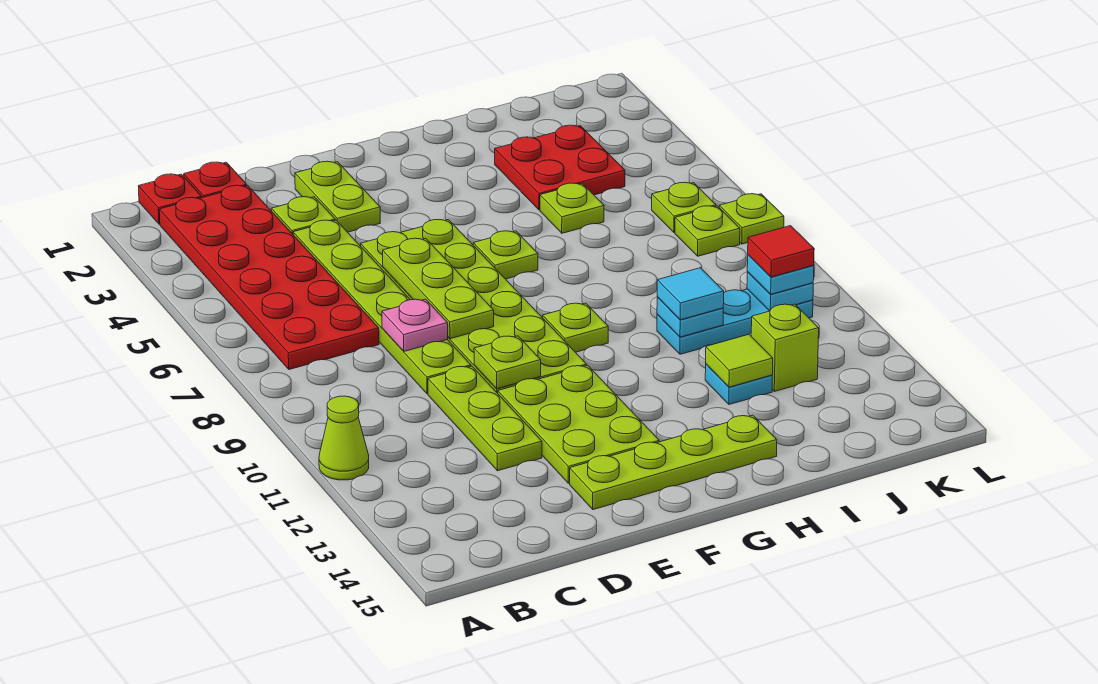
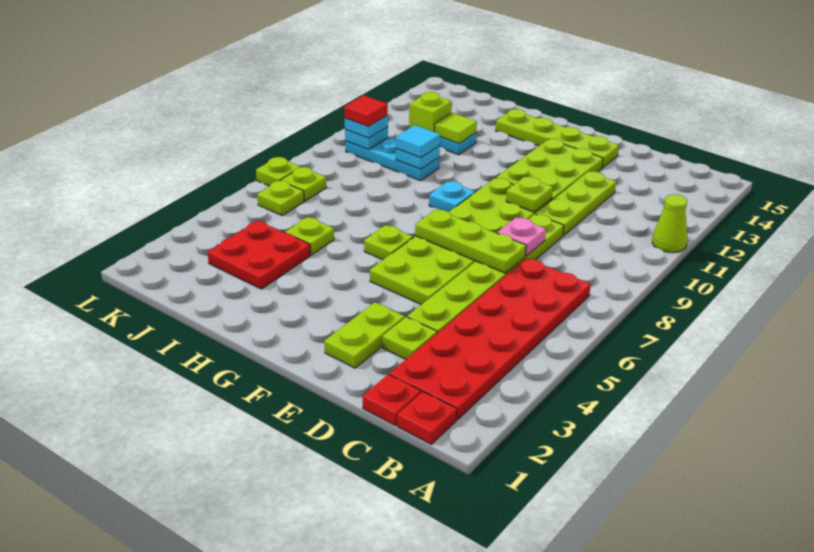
lime plate E6:E8 level 2 -> lime plate D7:F7 level 2
lime plate G9 level 1 -> cyan plate G9 level 1

